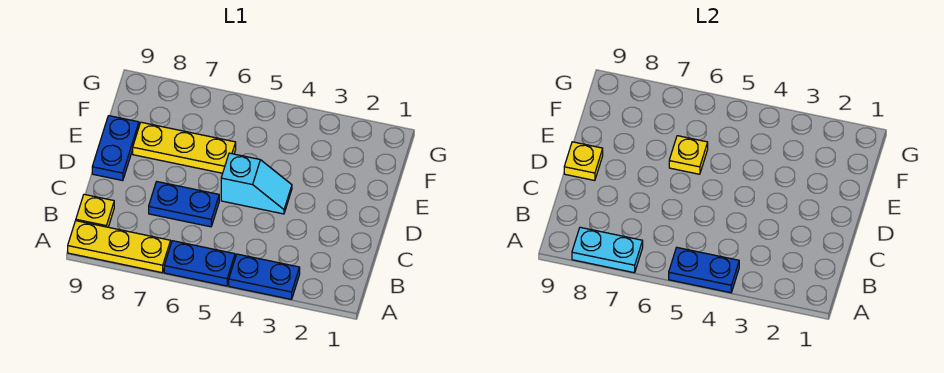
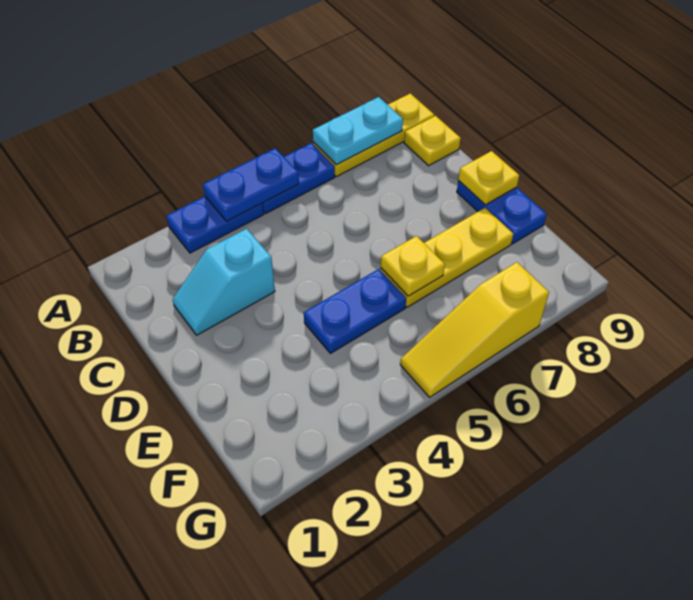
blue plate C6:C7 level 1 -> blue plate E4:E5 level 1
cyan slope D4:D5 level 1 top 5 -> cyan slope C2:C3 level 1 top 3
none -> yellow slope G5:G7 level 1 top 7

